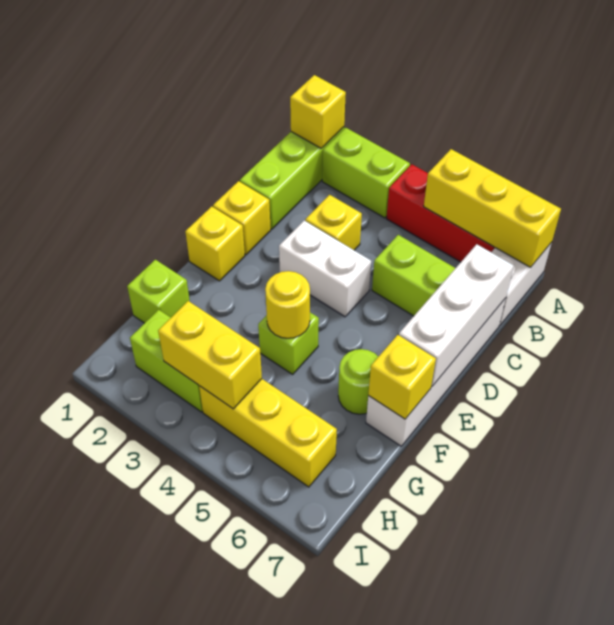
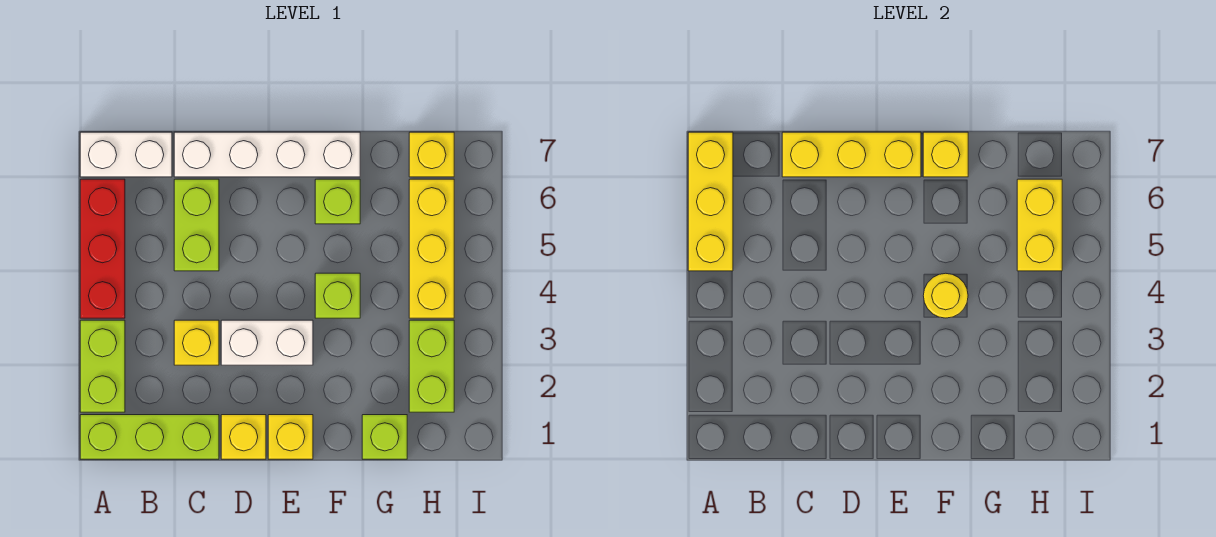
yellow brick A1 level 2 -> yellow brick H7 level 1
white brick C7:E7 level 2 -> yellow brick C7:E7 level 2
white brick D3:D4 level 1 -> white brick D3:E3 level 1
lime round brick F6 level 1 -> lime brick F6 level 1
yellow brick H3:H4 level 2 -> yellow brick H5:H6 level 2

